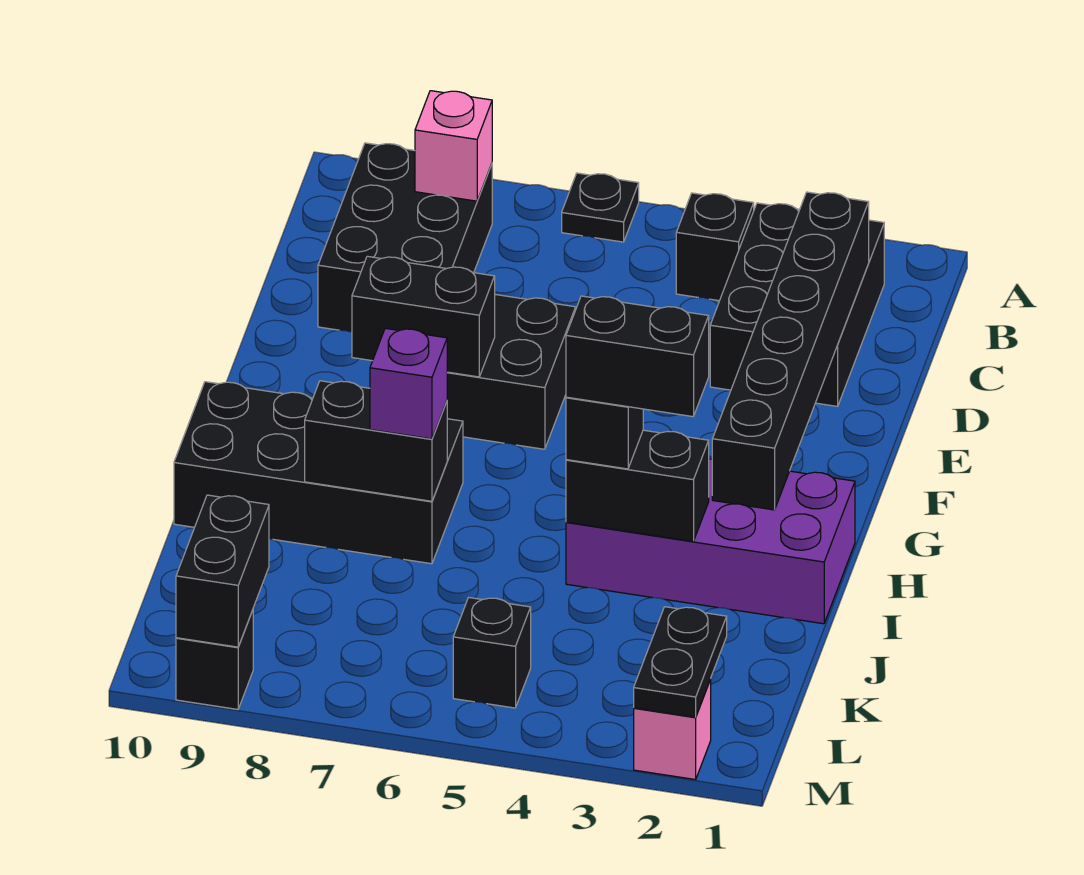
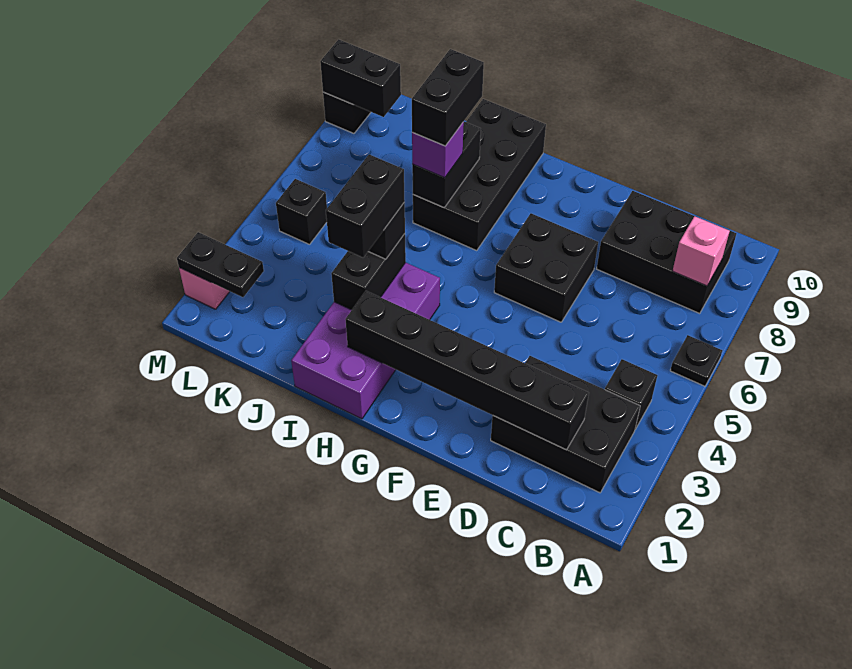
black brick F7:F8 level 2 -> black brick I7:I8 level 4

